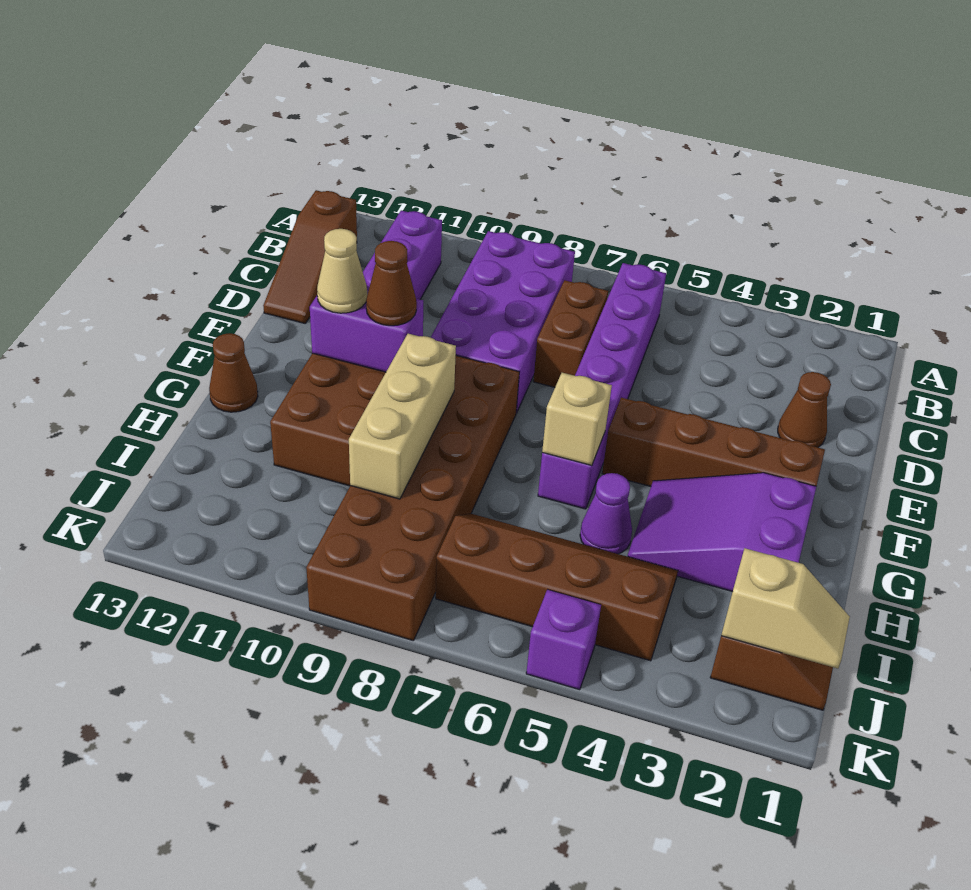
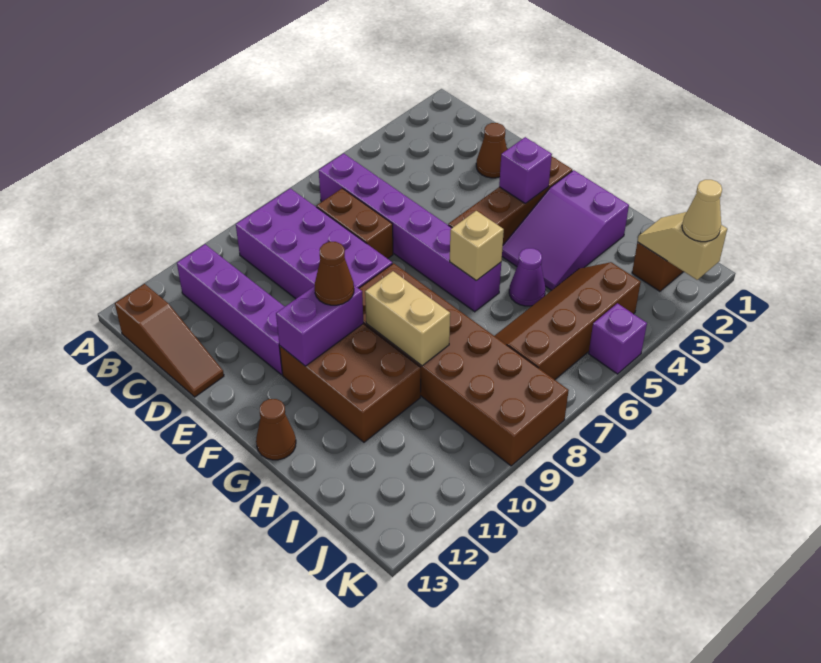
none -> purple brick F3 level 2
tan cone F11 level 3 -> tan cone K2 level 3
tan brick G9:I9 level 2 -> tan brick G9:H9 level 2
tan slope J1:J2 level 2 top 2 -> tan slope J2:K2 level 2 top K

